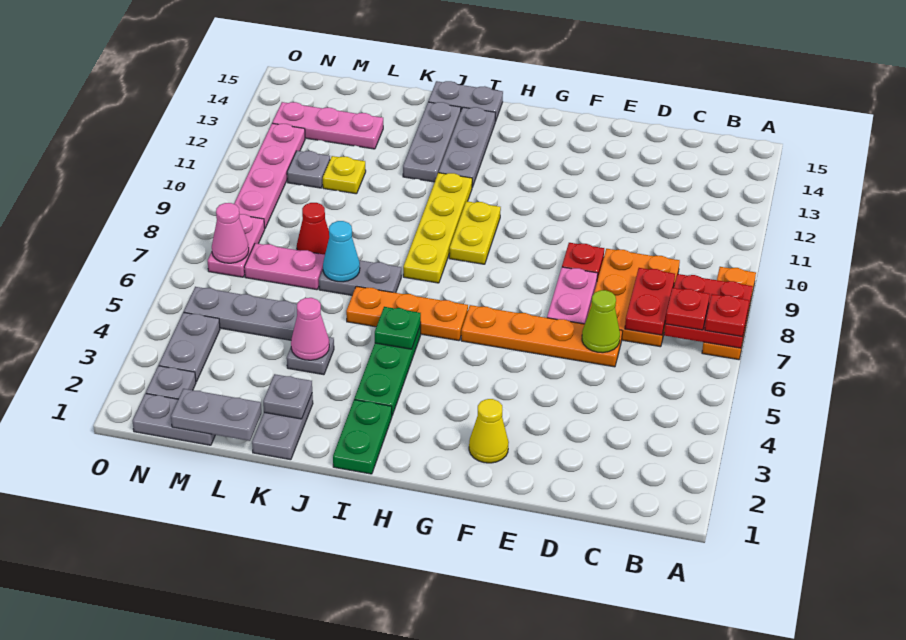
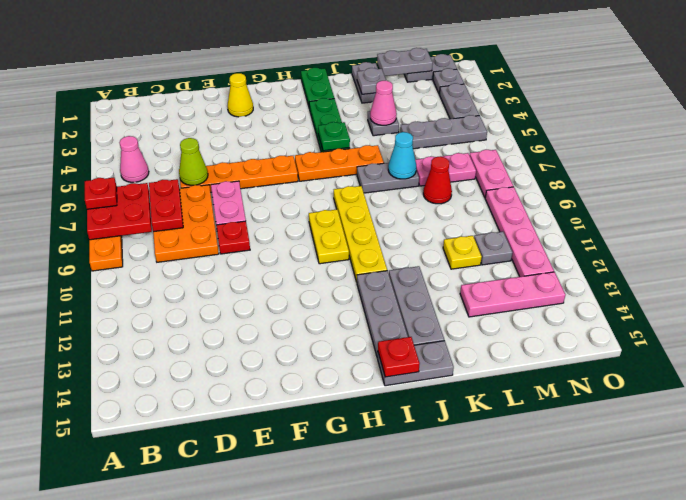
red plate B7 level 3 -> red plate I15 level 2
pink cone N7 level 2 -> pink cone B5 level 1

